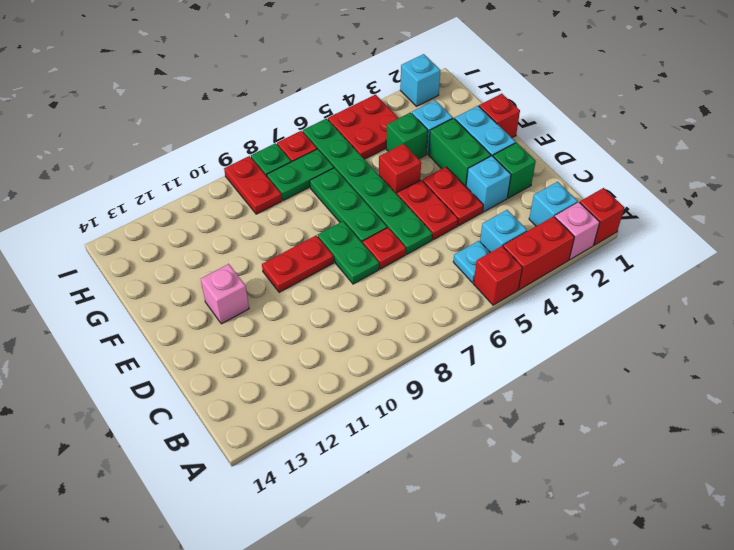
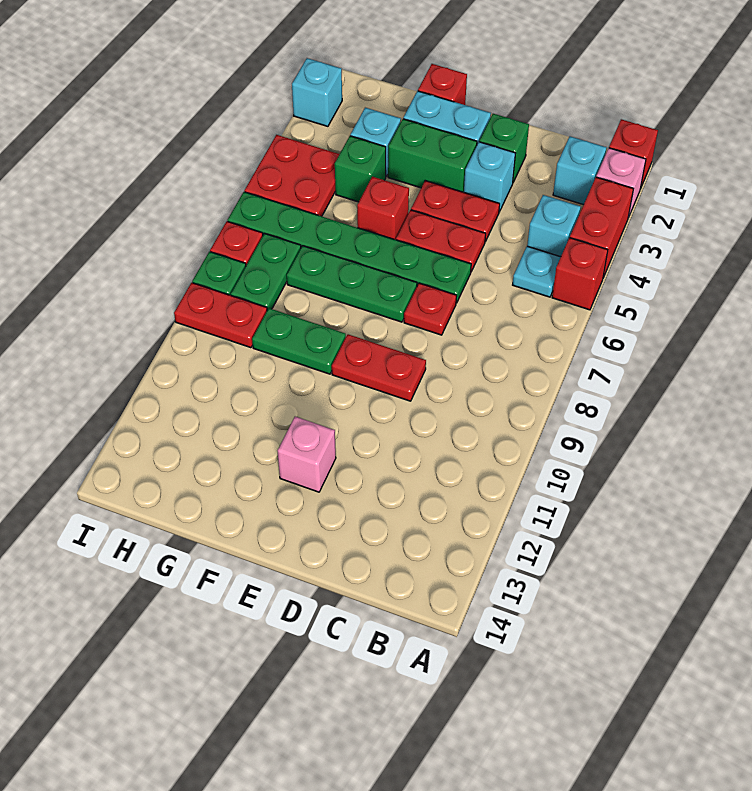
green plate D8:E8 level 1 -> green plate F9:G9 level 1
red plate E9:E10 level 1 -> red plate D9:E9 level 1

